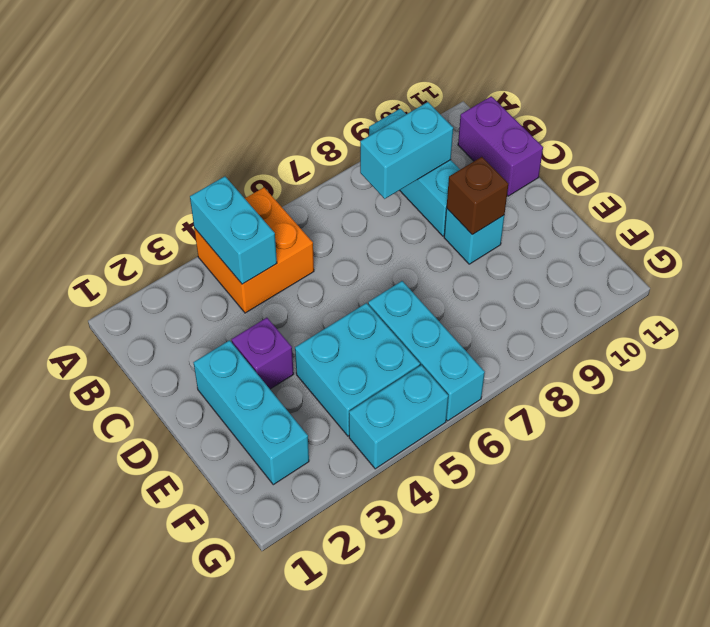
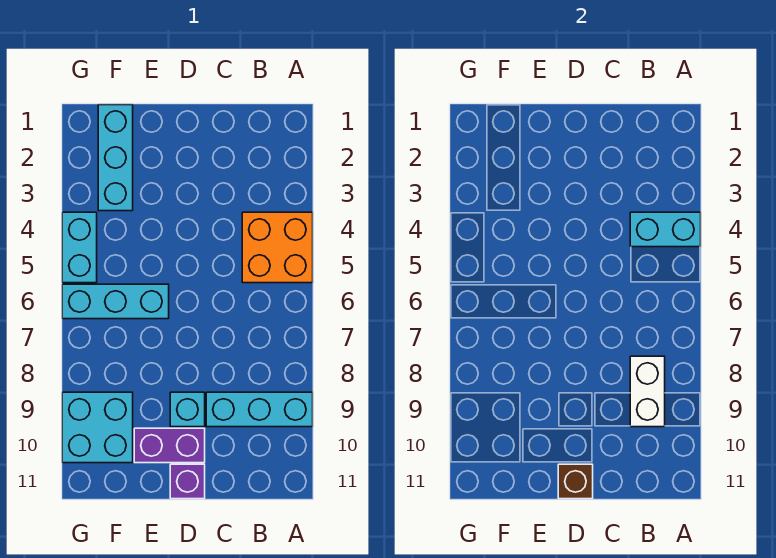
cyan brick B8:B9 level 2 -> white brick B8:B9 level 2
purple brick B11:C11 level 1 -> purple brick D10:E10 level 1
cyan brick D2:F2 level 1 -> cyan brick F1:F3 level 1
purple brick D3 level 1 -> purple brick D11 level 1
brown brick D9 level 2 -> brown brick D11 level 2
cyan brick E4:F5 level 1 -> cyan brick F9:G10 level 1

